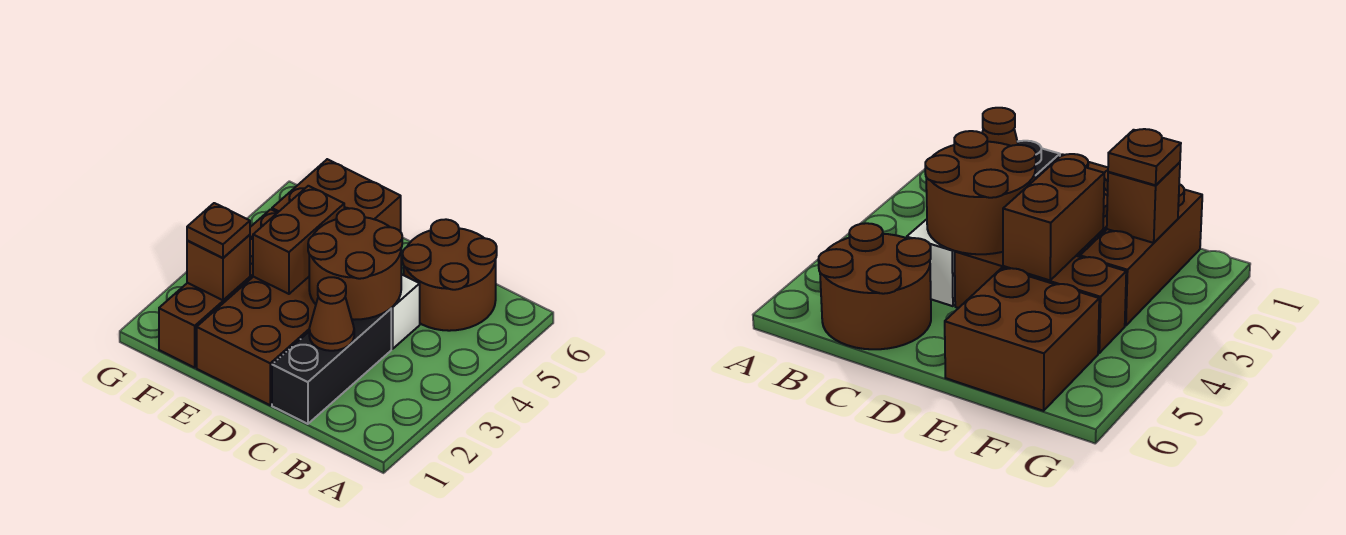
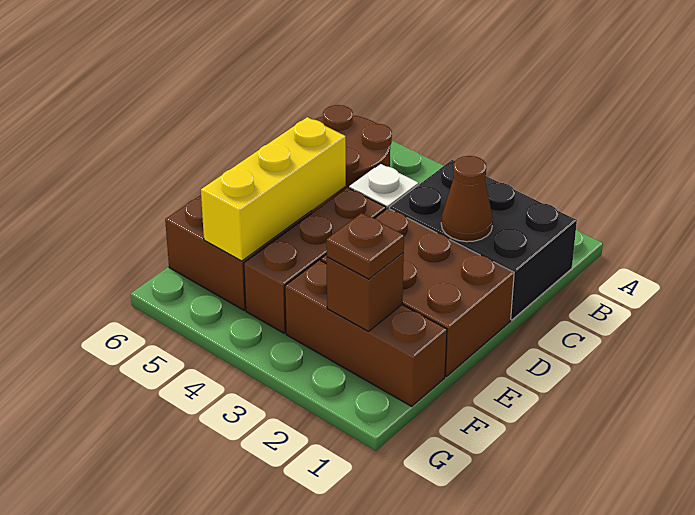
black brick C1:C3 level 1 -> black brick B1:C3 level 1
brown round brick C3:D4 level 2 -> none
none -> yellow brick D5:F5 level 2
brown brick E3:E4 level 2 -> none

